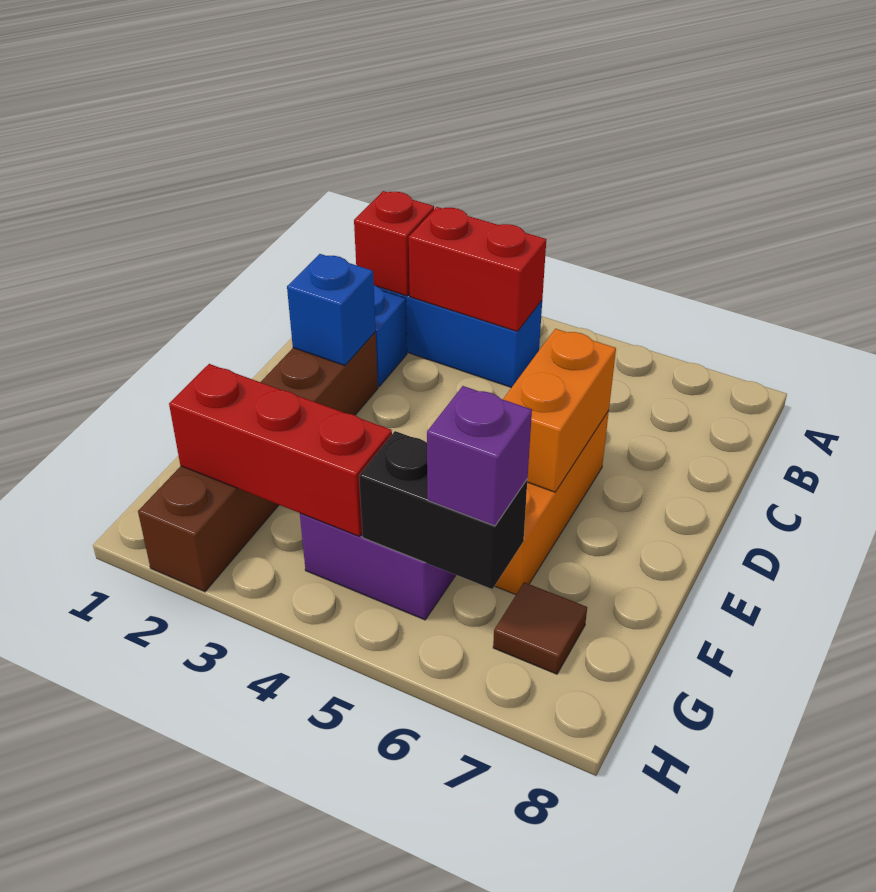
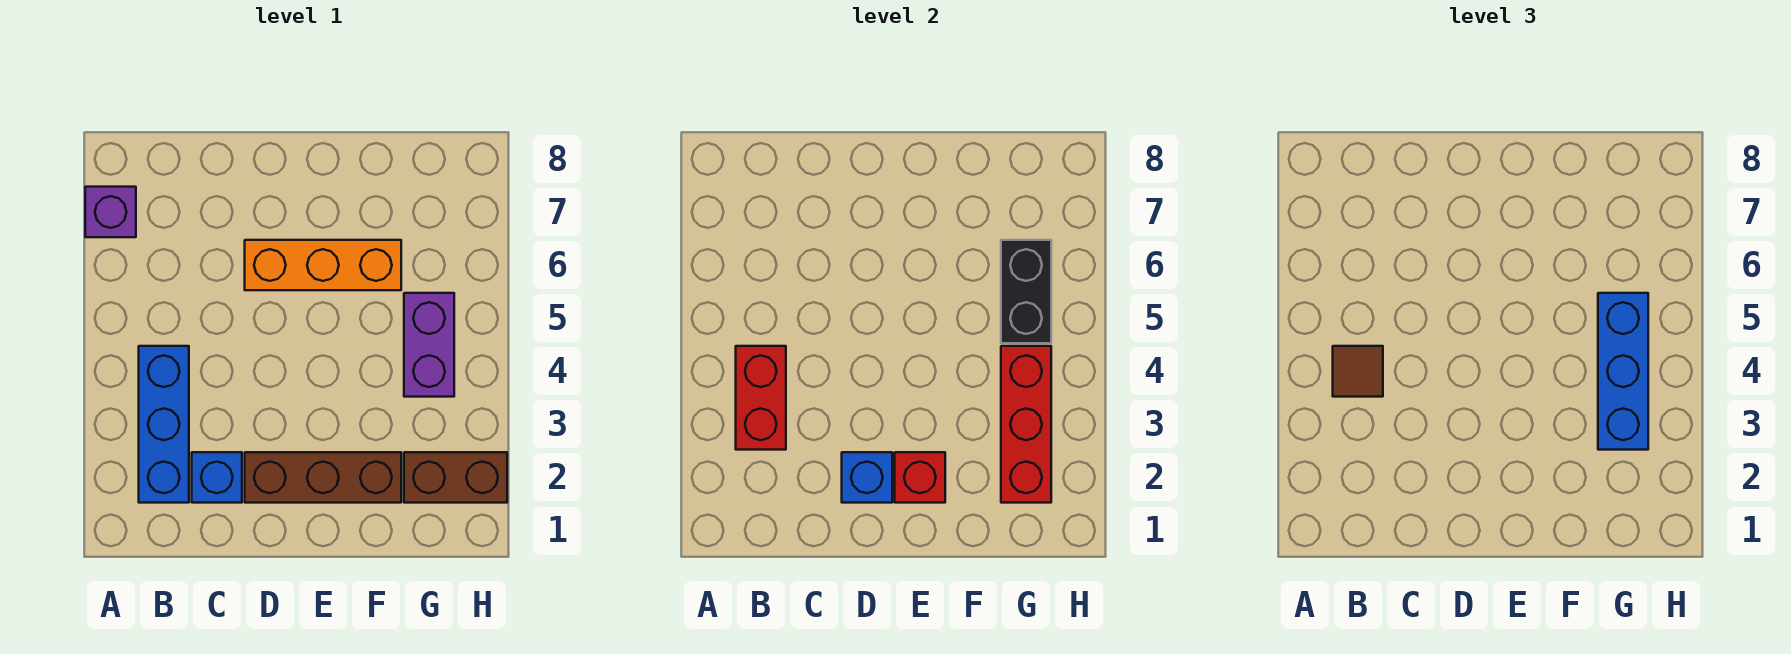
red brick B2 level 2 -> red brick E2 level 2
orange brick D6:E6 level 2 -> none
none -> blue brick G3:G5 level 3
purple brick G6 level 3 -> purple brick A7 level 1
brown tile G7 level 1 -> brown tile B4 level 3

